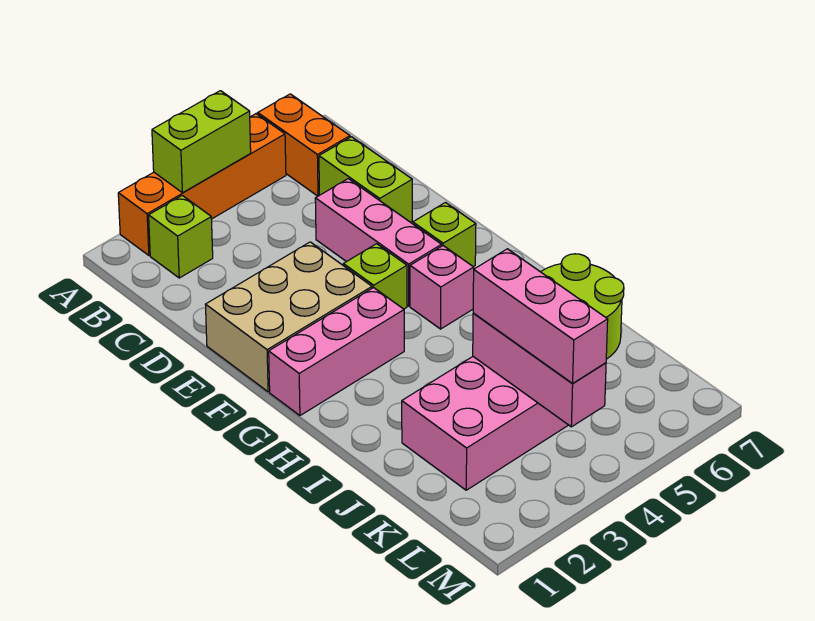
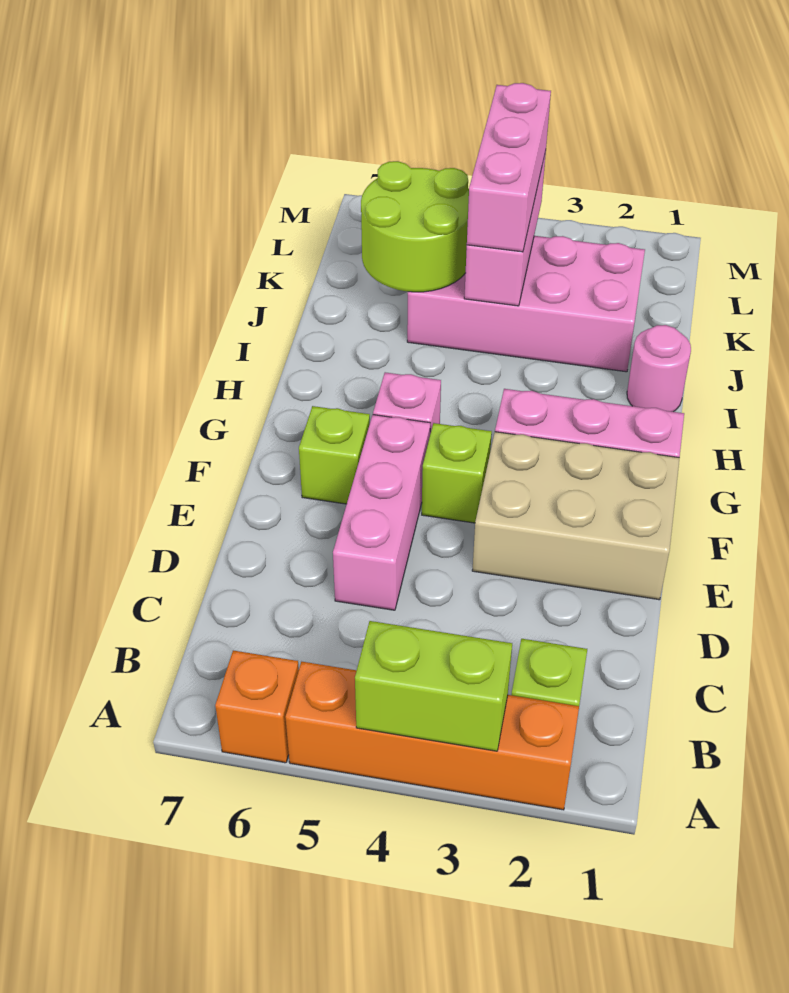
orange brick A6:B6 level 1 -> orange brick A6 level 1
lime brick C6:D6 level 1 -> none
none -> pink round brick I1 level 1

